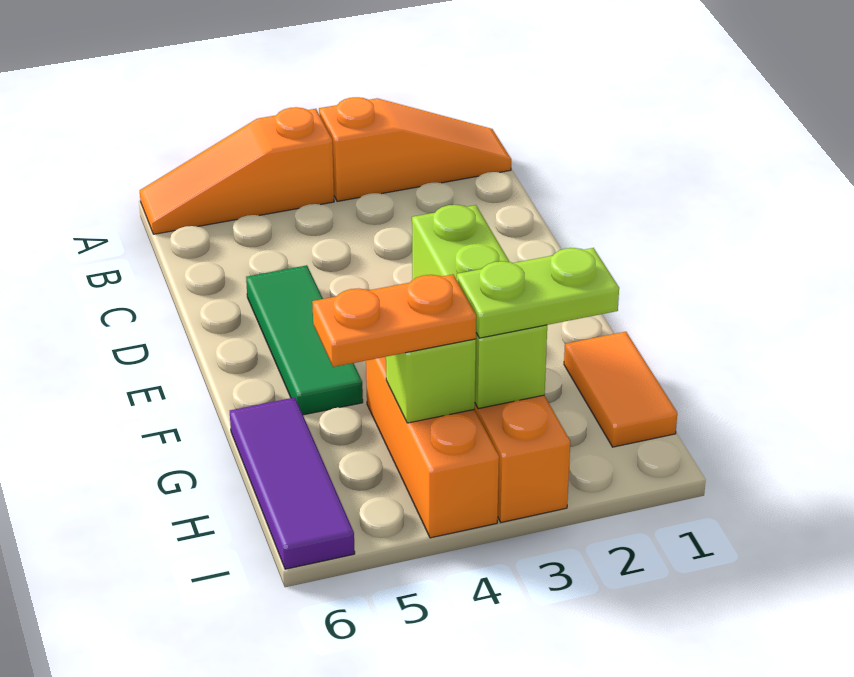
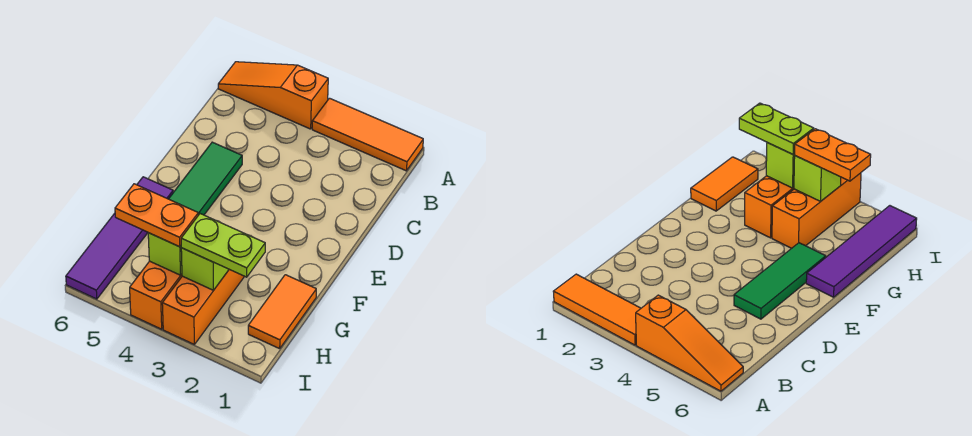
orange slope A1:A3 level 1 top 3 -> orange tile A1:A3 level 1
lime brick F3:H3 level 2 -> lime brick H3 level 2
purple tile G6:I6 level 1 -> purple tile F6:I6 level 1

